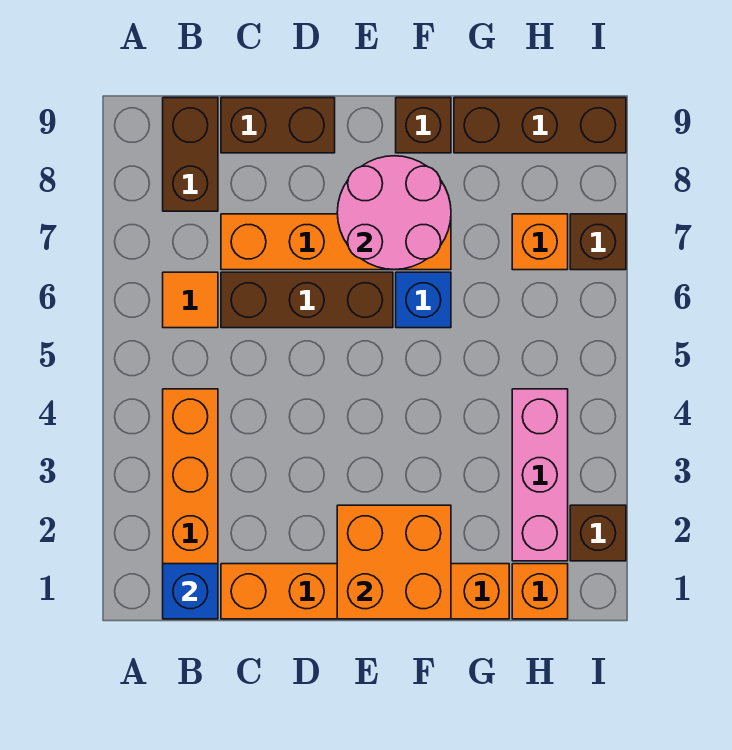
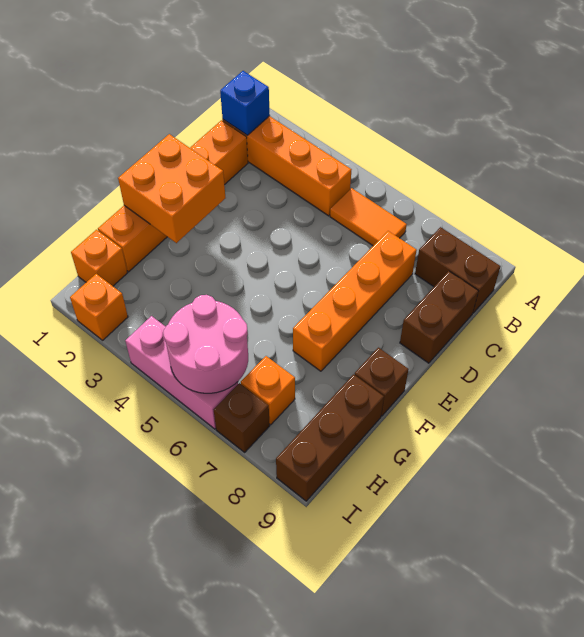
orange tile B6 level 1 -> orange tile B5:B6 level 1
brown brick C6:E6 level 1 -> none
pink round brick E7:F8 level 2 -> pink round brick H5:I6 level 2
blue brick F6 level 1 -> none
pink brick H2:H4 level 1 -> pink brick I4:I6 level 1
brown brick I2 level 1 -> orange brick I2 level 1

